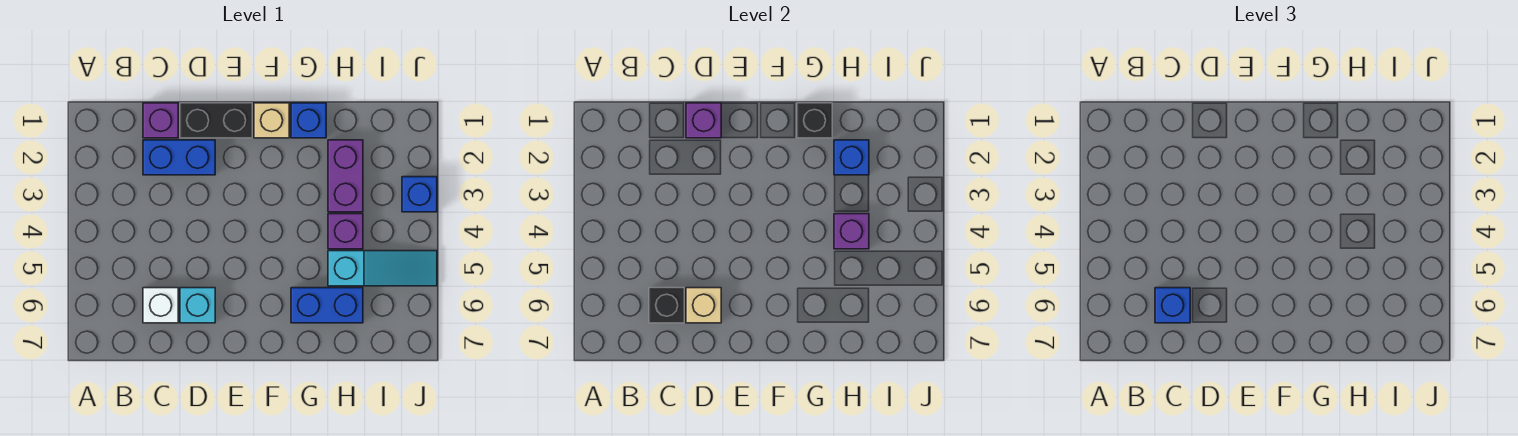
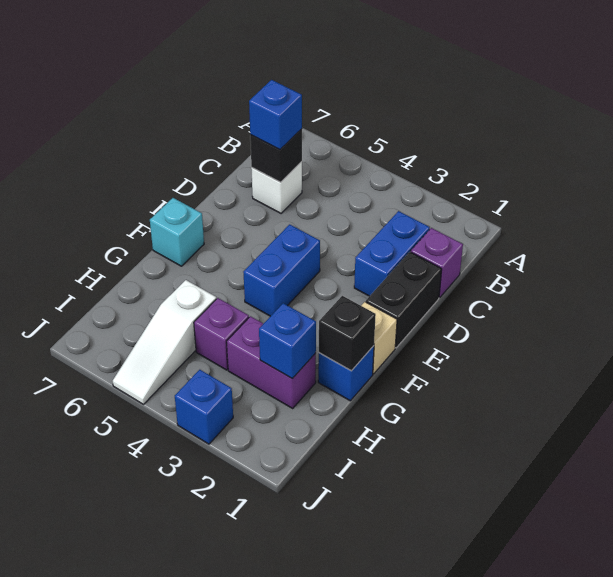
purple brick D1 level 2 -> none
cyan brick D6 level 1 -> cyan brick F7 level 1
tan brick D6 level 2 -> none
blue brick G6:H6 level 1 -> blue brick E4:F4 level 1
purple brick H4 level 2 -> none
cyan slope H5:J5 level 1 top H -> white slope H5:J5 level 1 top H

